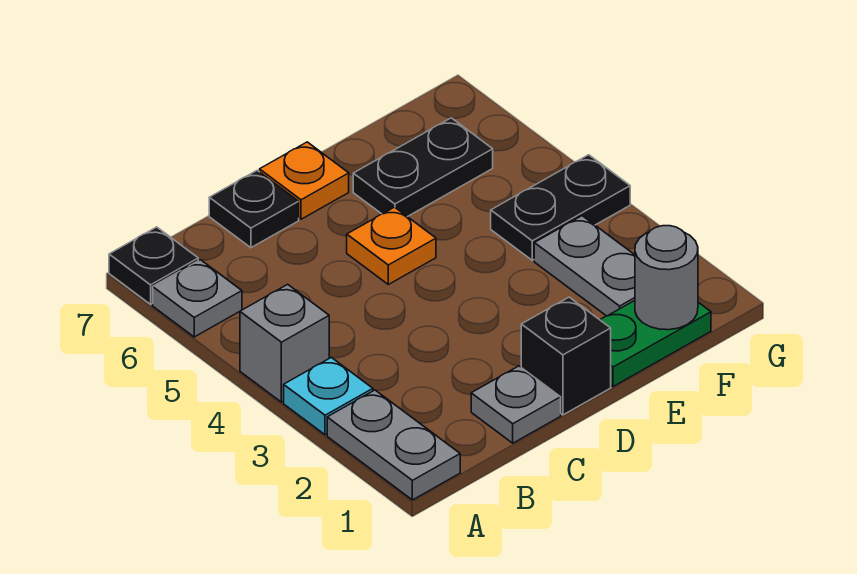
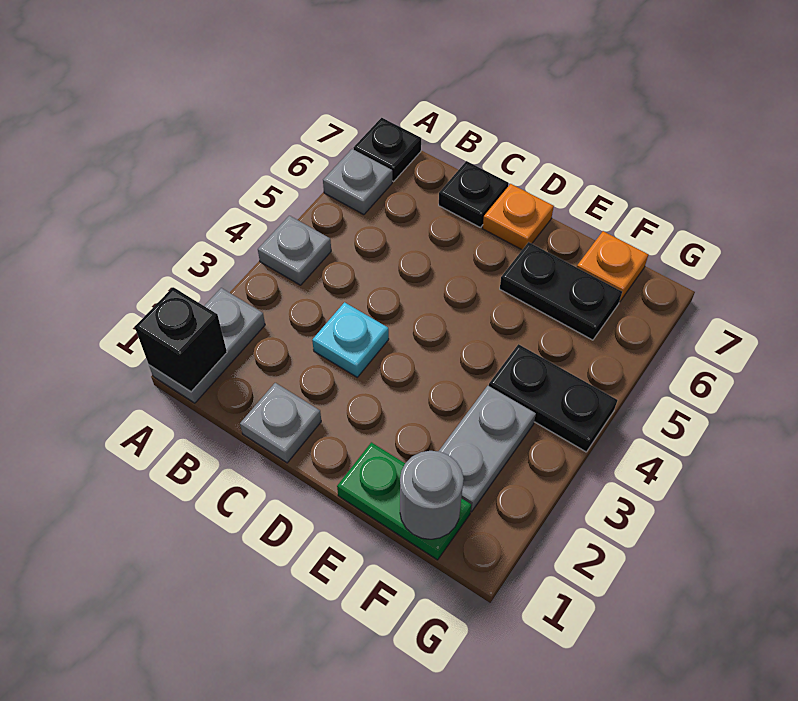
cyan plate A3 level 1 -> cyan plate C3 level 1
grey brick A4 level 1 -> grey plate A4 level 1
black brick D1 level 1 -> black brick A1 level 2
orange plate D5 level 1 -> orange plate F7 level 1

